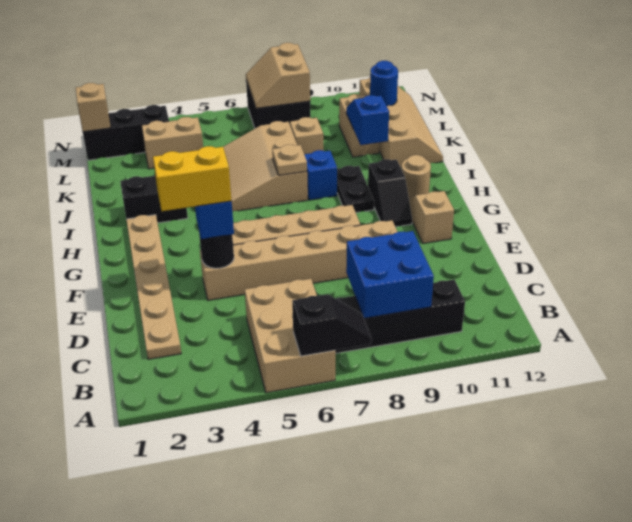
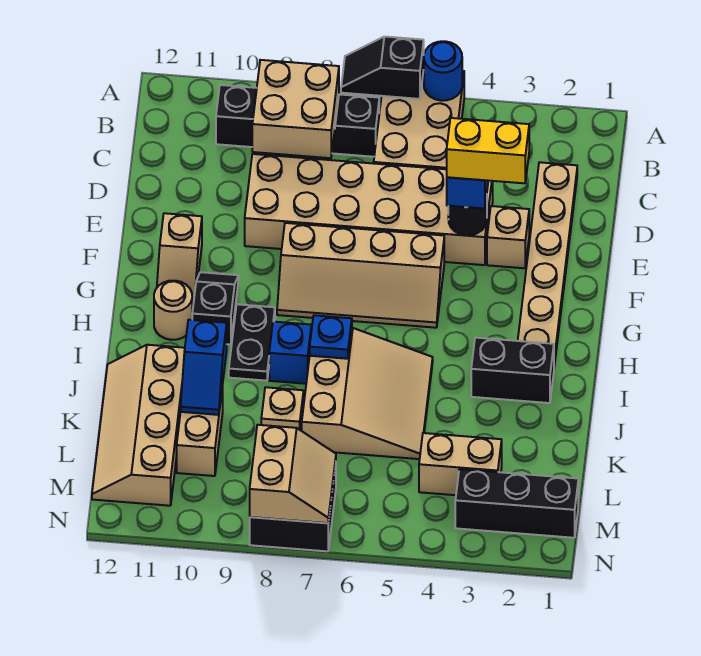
blue brick B8:C9 level 2 -> tan brick B8:C9 level 2
tan brick E4:E9 level 1 -> tan brick D4:E9 level 1
tan plate I7 level 2 -> blue plate I7 level 2
blue round brick L11 level 2 -> blue round brick A5 level 2
tan brick M1 level 2 -> tan brick E3 level 1

